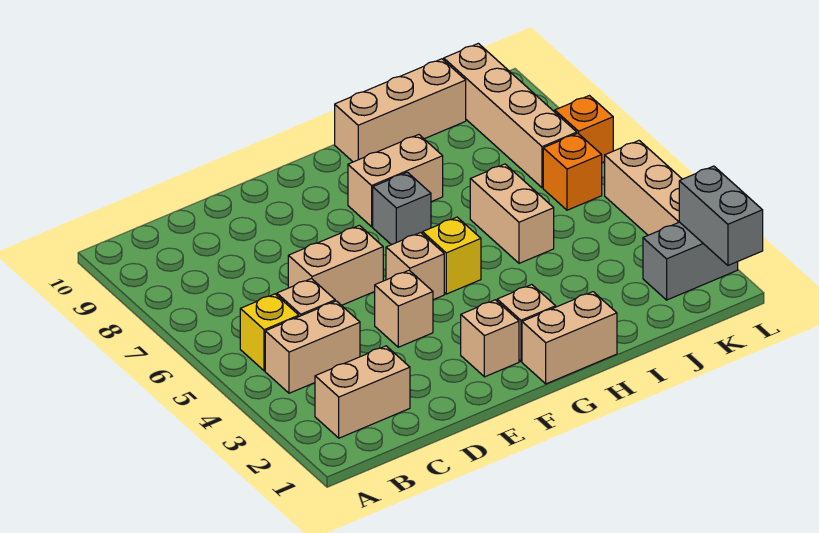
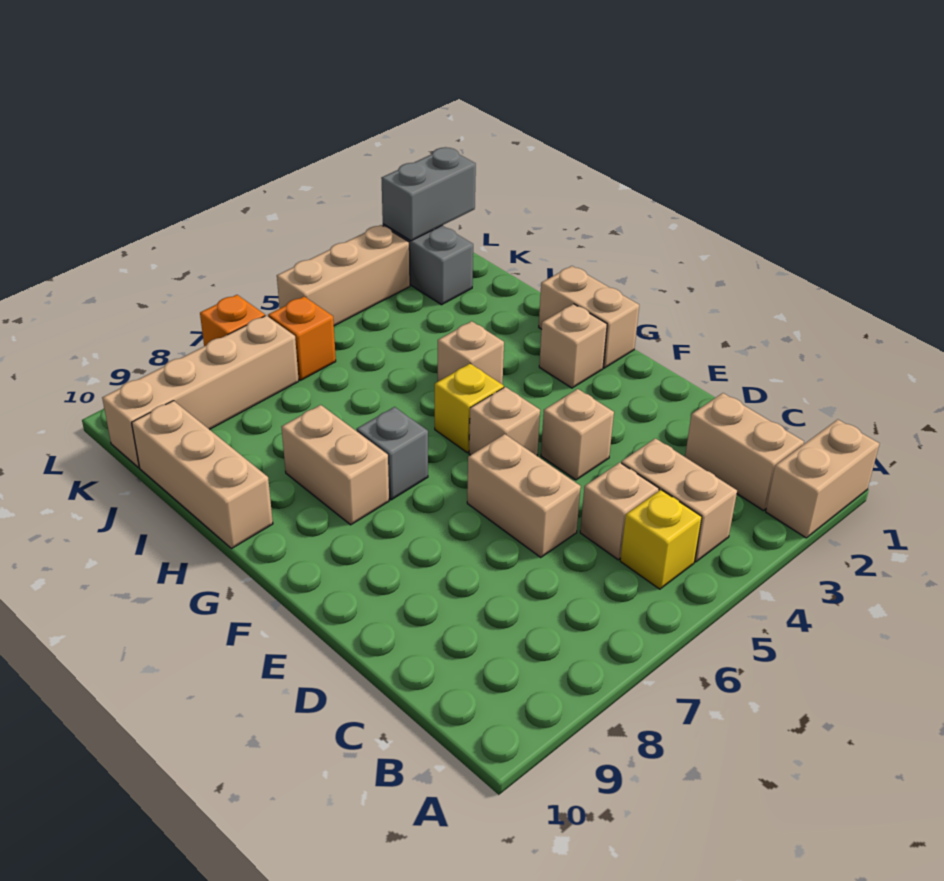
tan brick F2 level 1 -> tan brick H4 level 1
tan brick I5:I6 level 1 -> tan brick A1:A2 level 1

